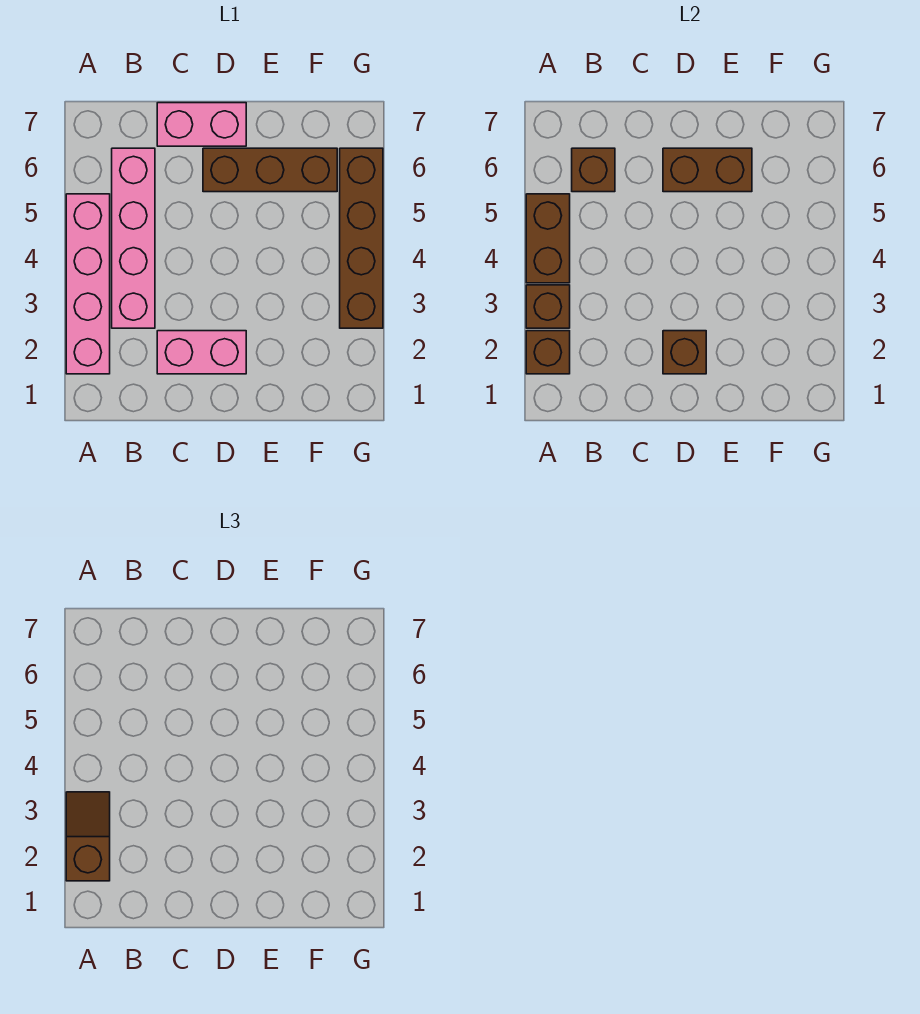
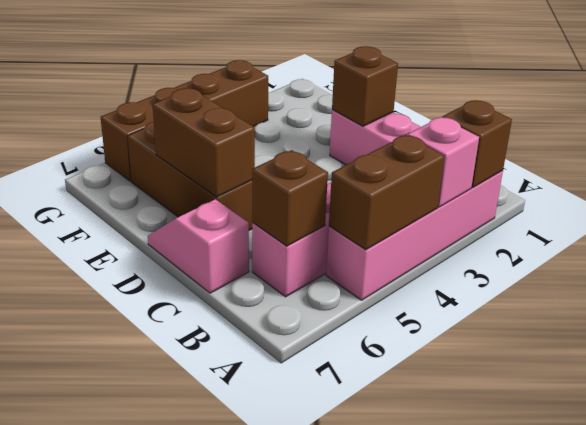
brown slope A2:A3 level 3 top 2 -> none
brown brick A3 level 2 -> pink brick A3 level 2
pink brick C7:D7 level 1 -> pink slope C7:D7 level 1 top C

